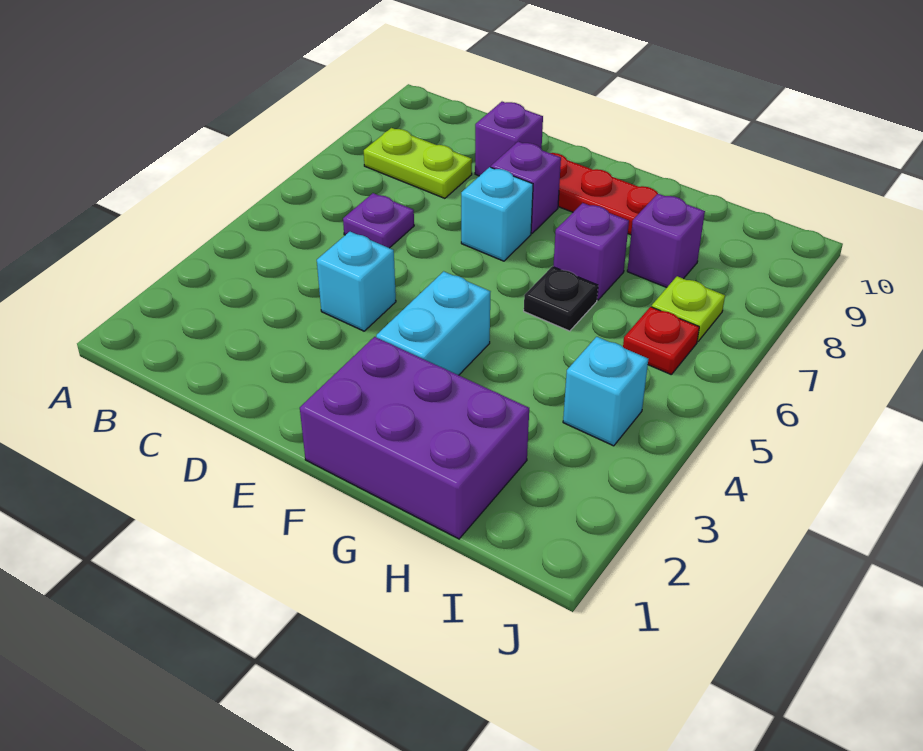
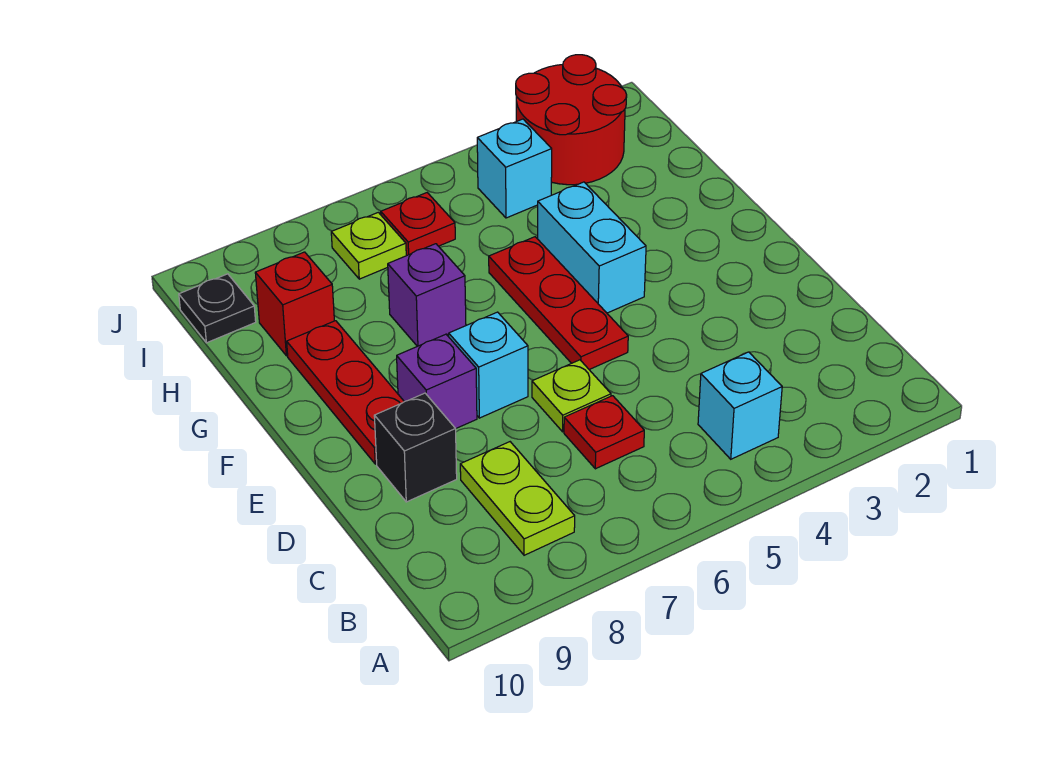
purple plate C6 level 1 -> red plate C6 level 1
cyan brick D4 level 1 -> cyan brick B4 level 1
none -> lime plate D6 level 1
purple brick D9 level 1 -> black brick D9 level 1
none -> red plate E5:G5 level 1
purple brick F1:H2 level 1 -> none
cyan brick F3:F4 level 1 -> cyan brick F4:G4 level 1
black plate G6 level 1 -> black plate I10 level 1
purple brick H8 level 1 -> none
none -> red brick H9 level 1
none -> red round brick I2:J3 level 1

